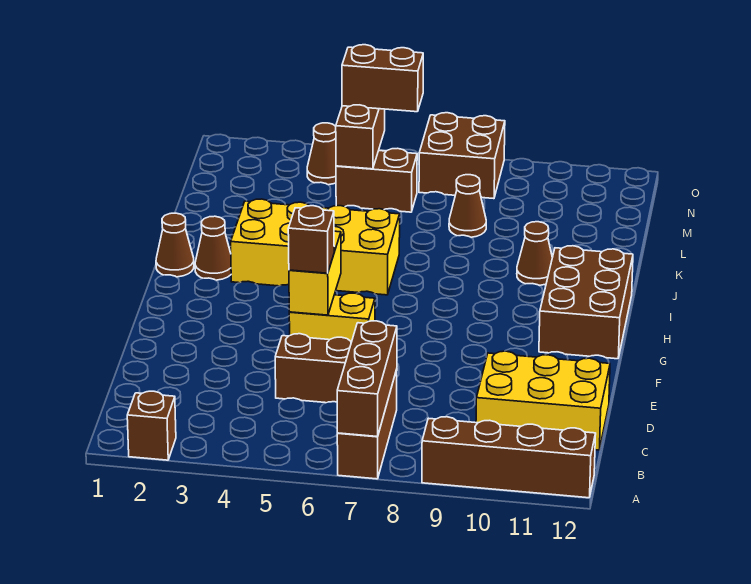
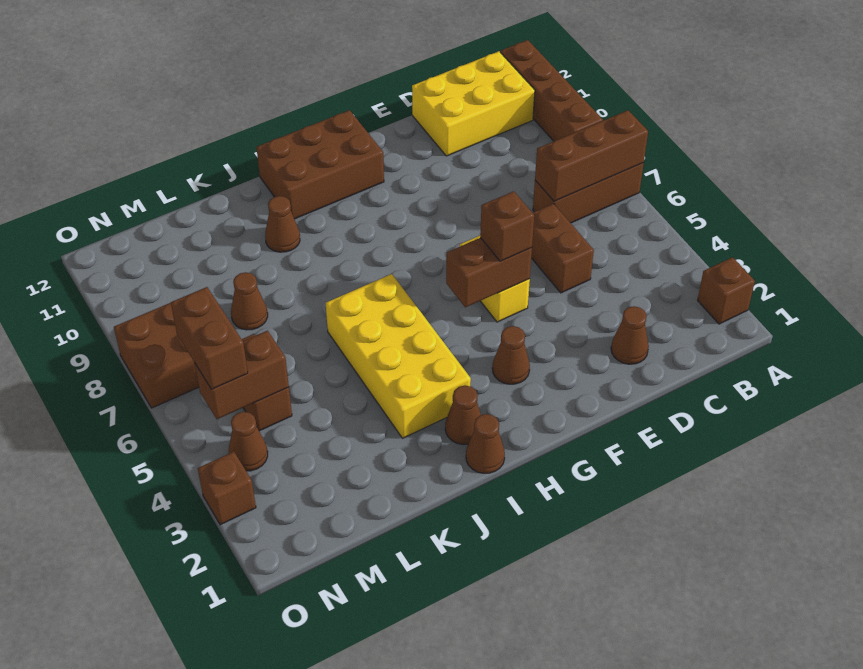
yellow brick C10:D12 level 1 -> yellow brick B11:D12 level 1
none -> brown cone D2 level 1
yellow brick F5:G5 level 2 -> brown brick F5:G5 level 2
none -> brown cone G3 level 1
none -> brown brick O3 level 1

